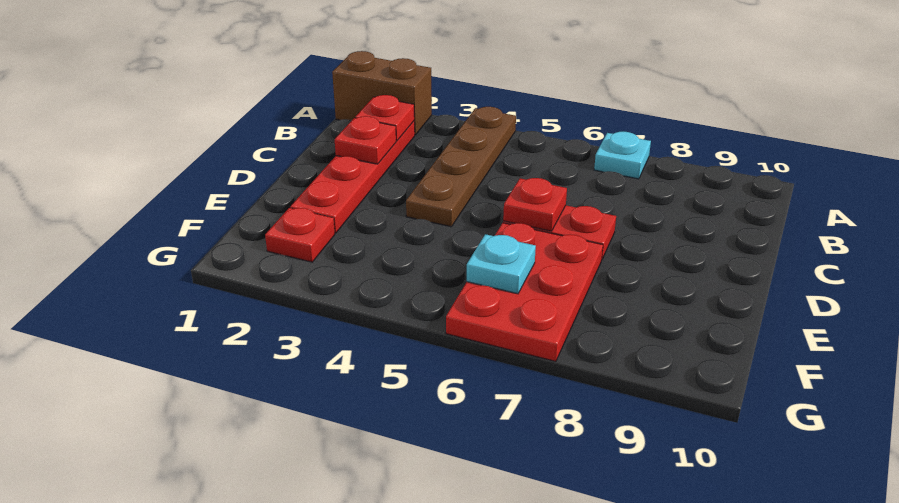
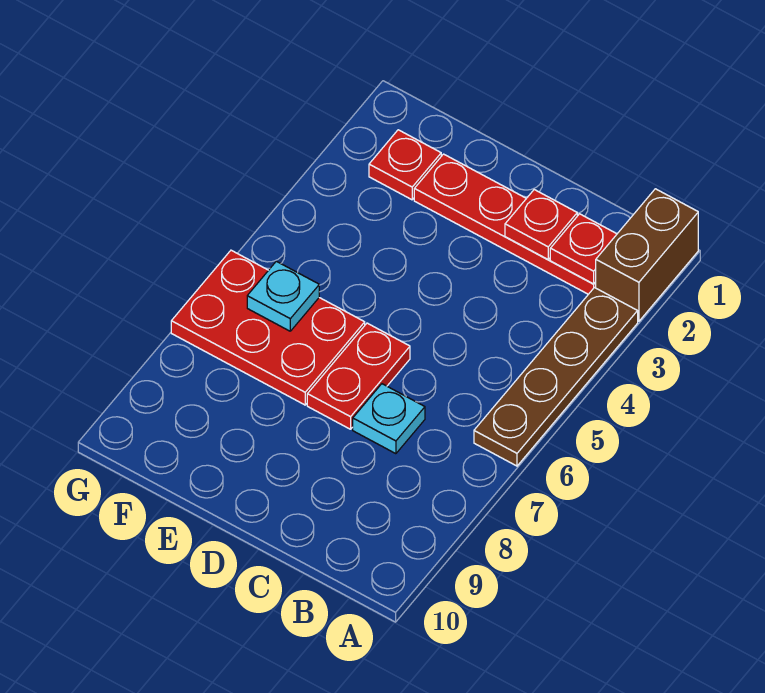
brown plate A4:D4 level 1 -> brown plate A3:A6 level 1
cyan plate A7 level 1 -> cyan plate C7 level 1
red plate D6 level 2 -> none

